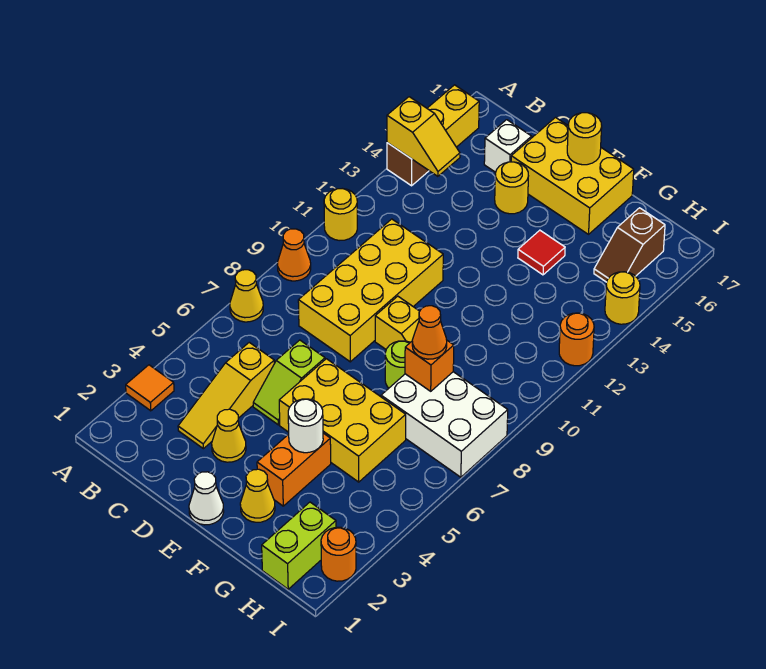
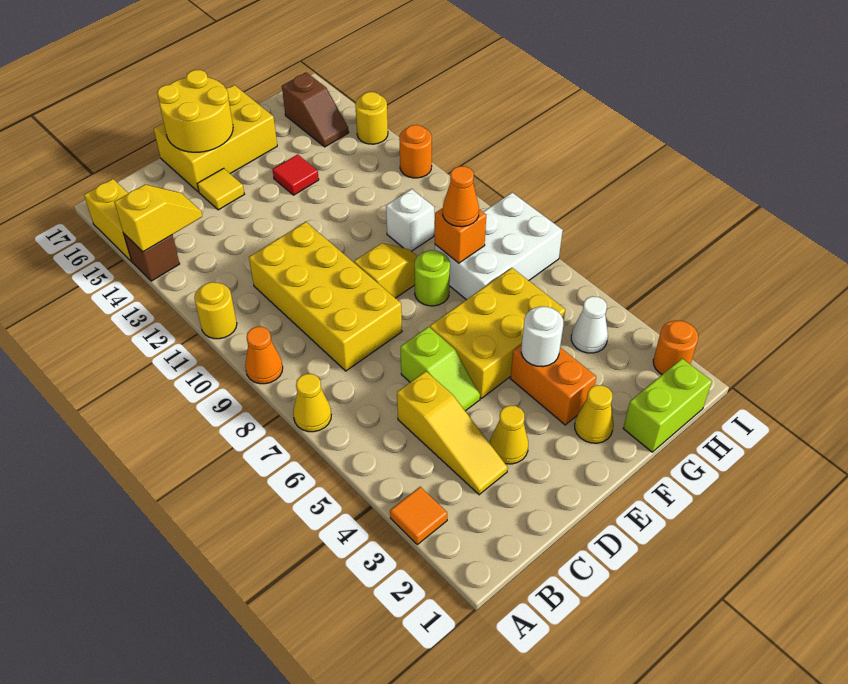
white brick C16 level 1 -> white brick G10 level 1
yellow round brick D15 level 1 -> yellow tile D15 level 1
white cone E1 level 1 -> white cone H4 level 1
yellow round brick E17 level 2 -> yellow round brick D16:E17 level 2
lime brick H1:H2 level 1 -> lime brick G1:H1 level 1

